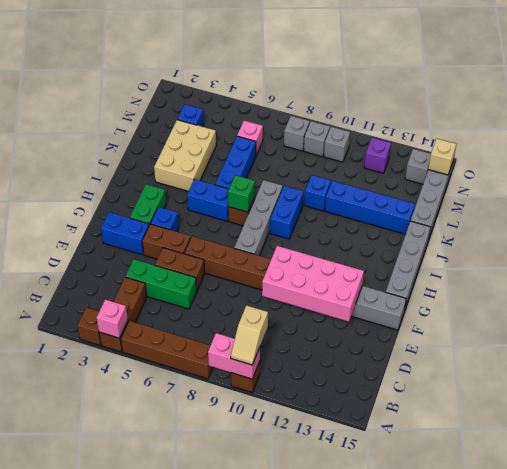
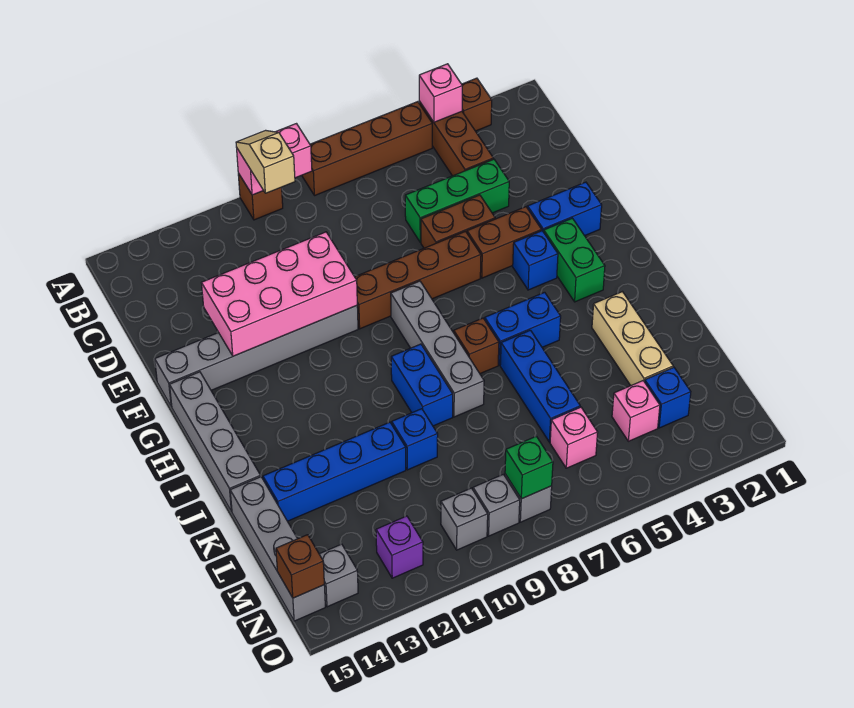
green brick I7 level 2 -> green brick N8 level 2
tan brick J3:L4 level 1 -> tan brick J3:L3 level 1
none -> pink brick M4 level 1
tan brick N15 level 2 -> brown brick N15 level 2

